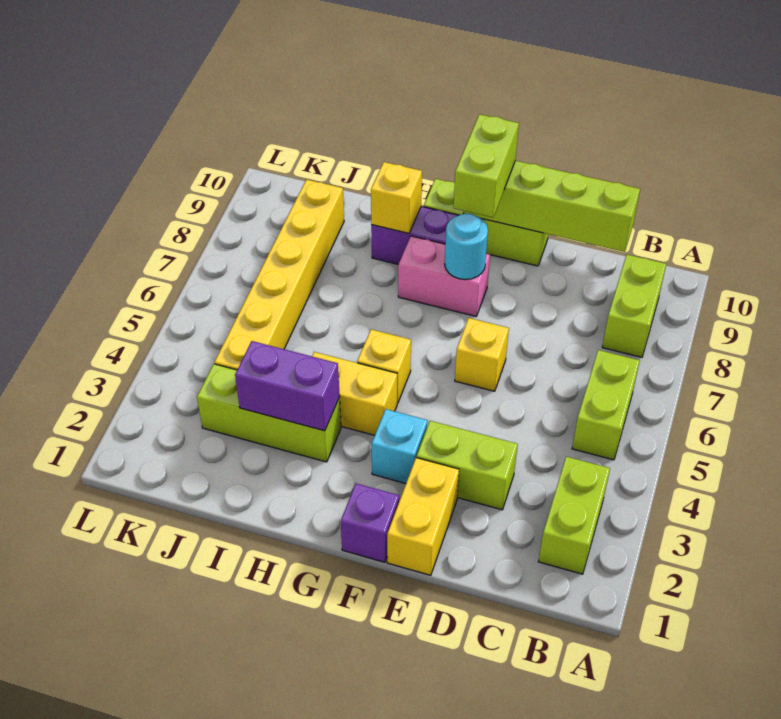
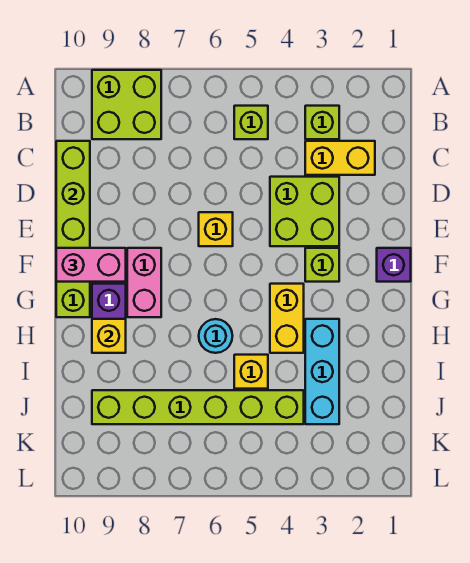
lime brick B2:B3 level 1 -> lime brick B3 level 1
lime brick B5:B6 level 1 -> lime brick B5 level 1
lime brick B8:B9 level 1 -> lime brick A8:B9 level 1
lime brick D3:E3 level 1 -> lime brick D3:E4 level 1
yellow brick E1:E2 level 1 -> yellow brick C2:C3 level 1
cyan brick F3 level 1 -> lime brick F3 level 1
cyan round brick F8 level 2 -> cyan round brick H6 level 1
lime brick F9:F10 level 3 -> pink brick F9:F10 level 3
yellow brick G5 level 1 -> yellow brick I5 level 1
lime brick H3:J3 level 1 -> cyan brick H3:J3 level 1
purple brick H3:I3 level 2 -> none
yellow brick J4:J9 level 1 -> lime brick J4:J9 level 1

